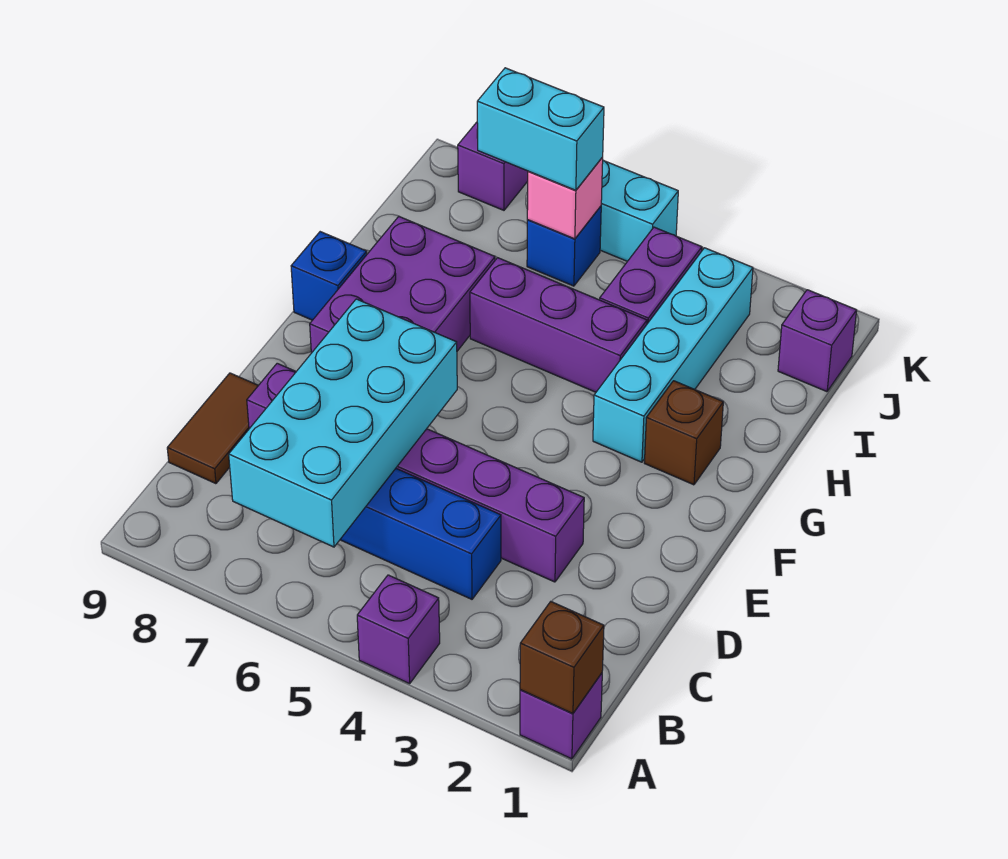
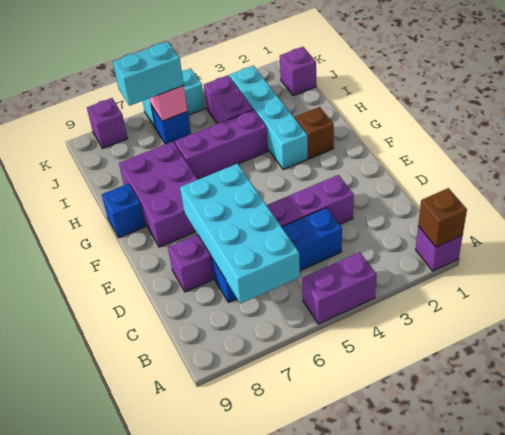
purple brick A4 level 1 -> purple brick A4:A5 level 1
brown tile C9:D9 level 1 -> none

